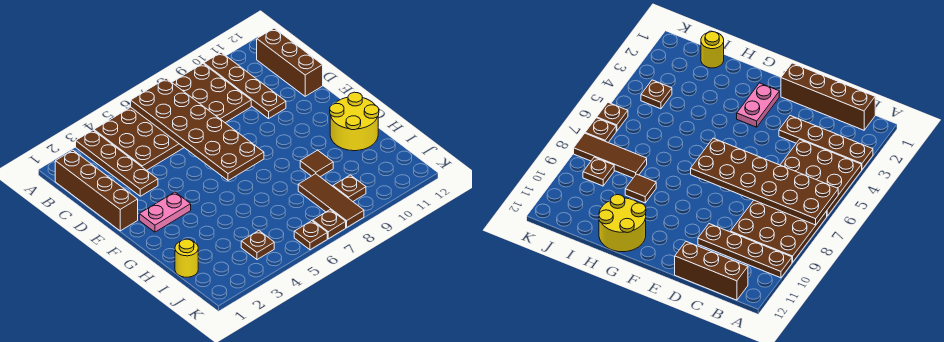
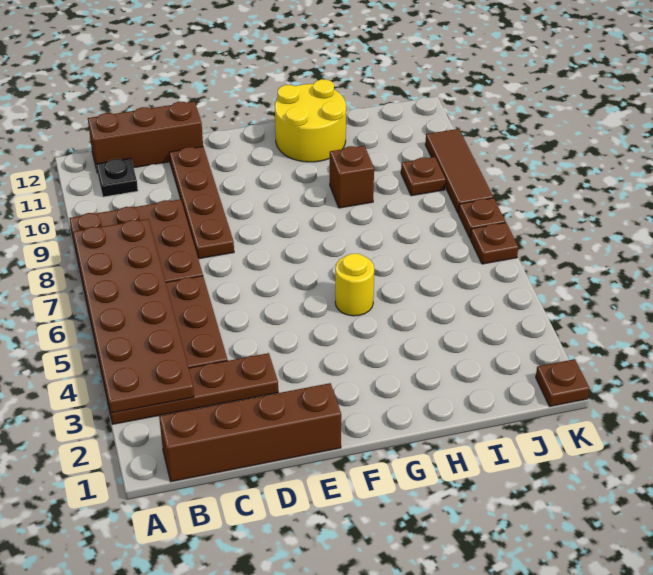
brown plate A6:F7 level 2 -> brown plate A3:B8 level 2
brown plate A10:D10 level 1 -> brown plate D8:D11 level 1
none -> black plate B11 level 1
pink plate F2:F3 level 1 -> none
brown tile H9 level 1 -> brown brick H9 level 1
yellow round brick I1 level 1 -> yellow round brick G5 level 1
brown tile I8:K8 level 1 -> brown tile K8:K10 level 1
brown plate J4 level 1 -> brown plate K1 level 1

